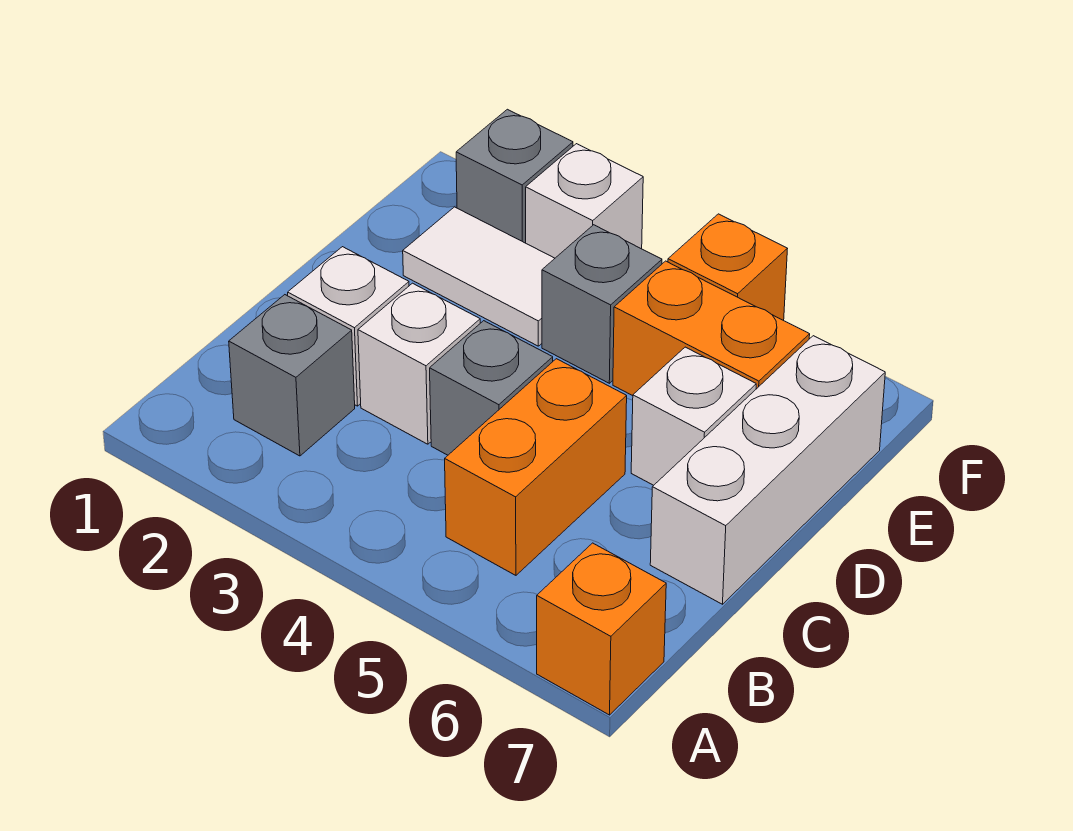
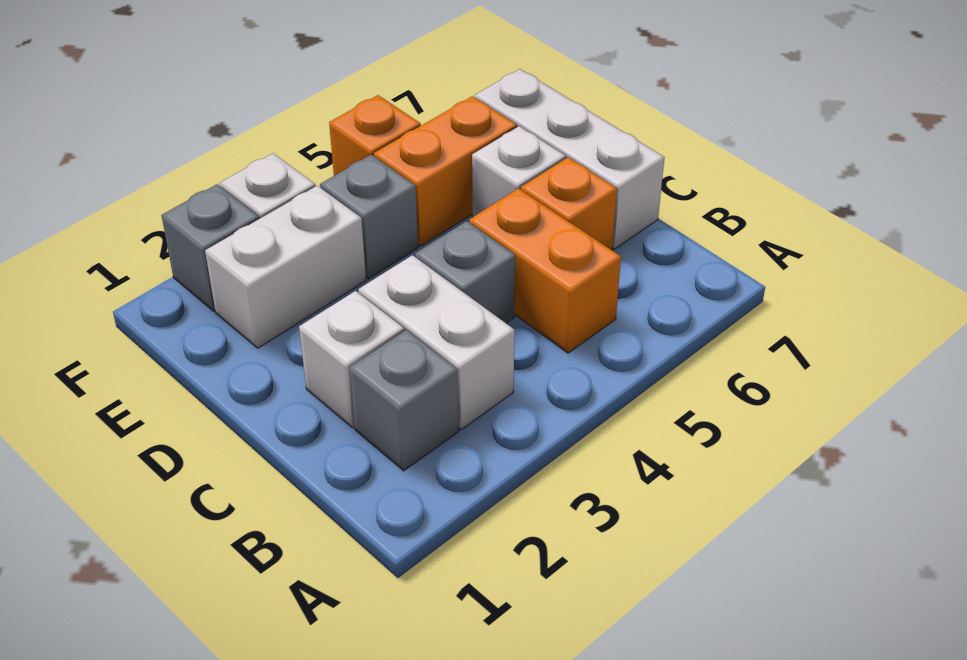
orange brick A7 level 1 -> orange brick C6 level 1
white brick C3 level 1 -> white brick B3:C3 level 1
white tile E2:E3 level 1 -> white brick E2:E3 level 1

